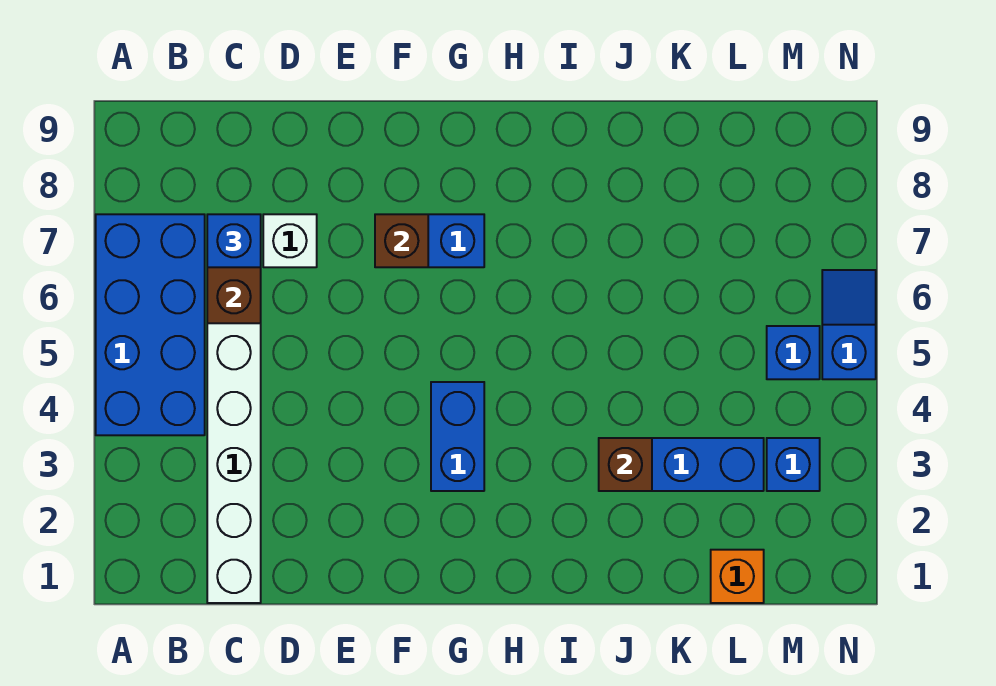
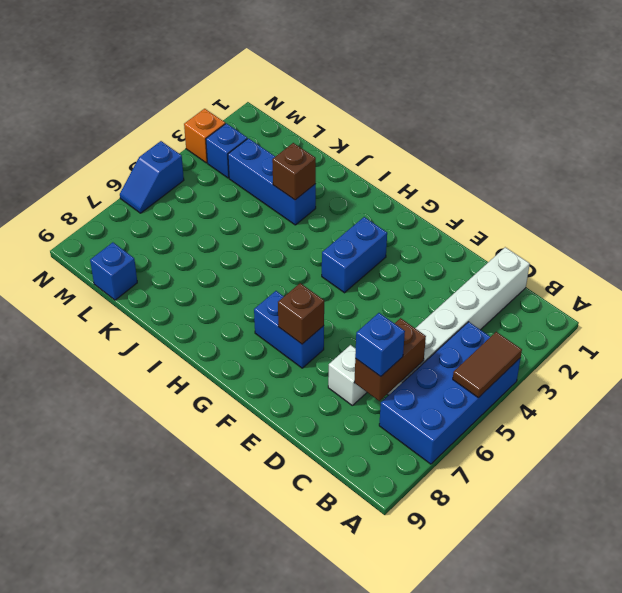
none -> brown tile A4:A5 level 2
orange brick L1 level 1 -> orange brick N3 level 1
blue brick M5 level 1 -> blue brick L9 level 1

